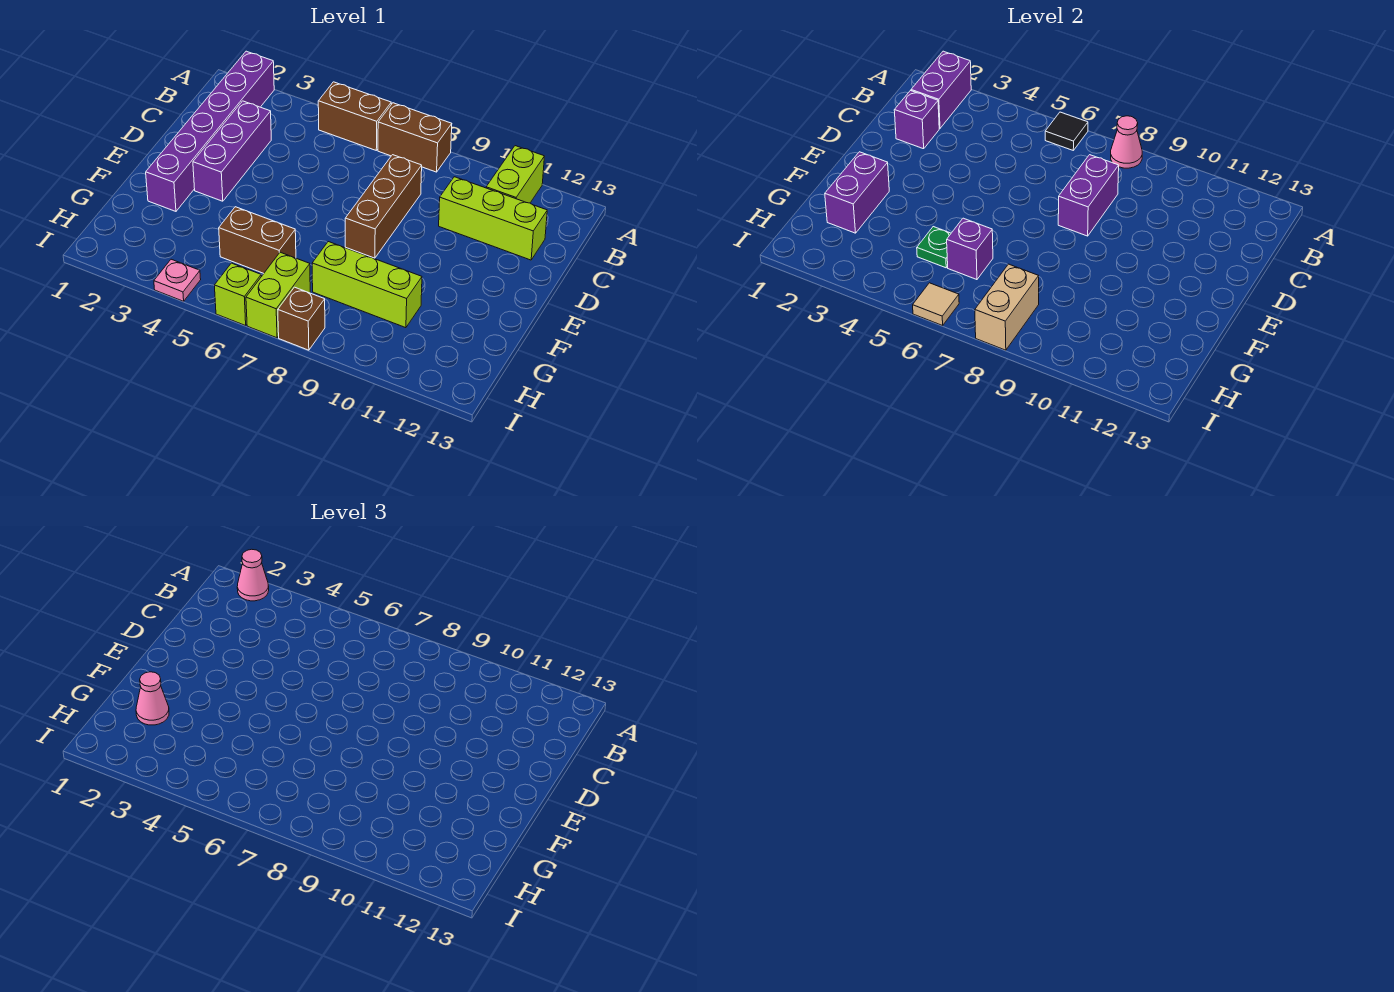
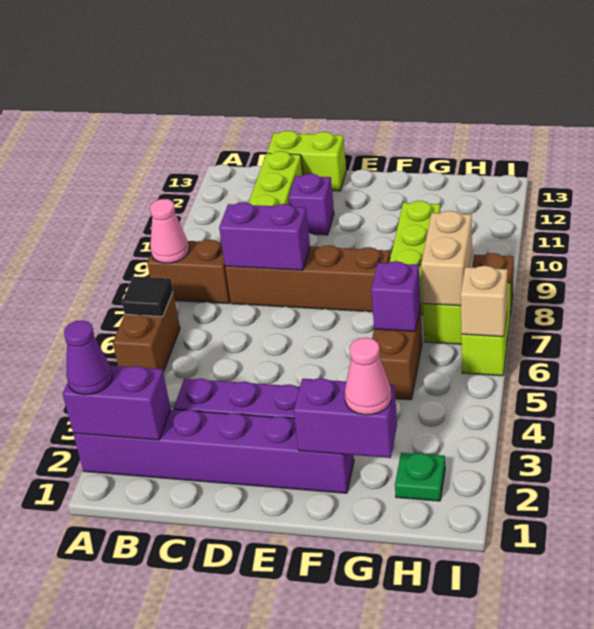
pink cone A2 level 3 -> purple cone A2 level 3
brown brick A7:A8 level 1 -> brown brick A8:B8 level 1
lime brick A11:B11 level 1 -> lime brick C13:D13 level 1
purple brick C2 level 2 -> purple brick D11 level 1
brown brick C8:E8 level 1 -> brown brick C8:F8 level 1
green plate G5 level 2 -> green plate H2 level 1
tan brick H8:I8 level 2 -> tan brick H7:H8 level 2
pink plate I4 level 1 -> none
tan tile I6 level 2 -> tan brick I6 level 2

